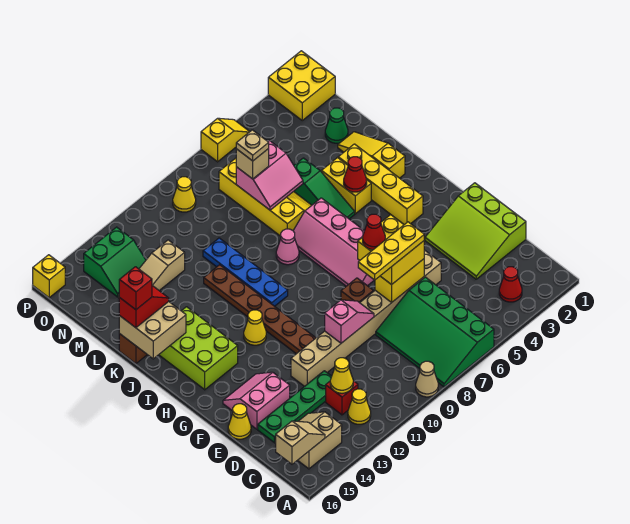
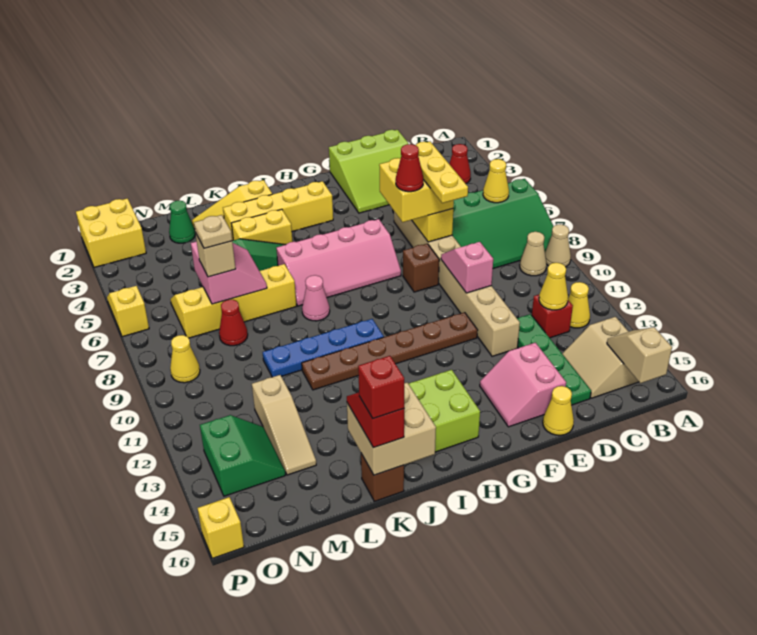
none -> tan cone B9 level 1
yellow cone H12 level 1 -> yellow cone B6 level 2
red cone J4 level 2 -> red cone M8 level 1

